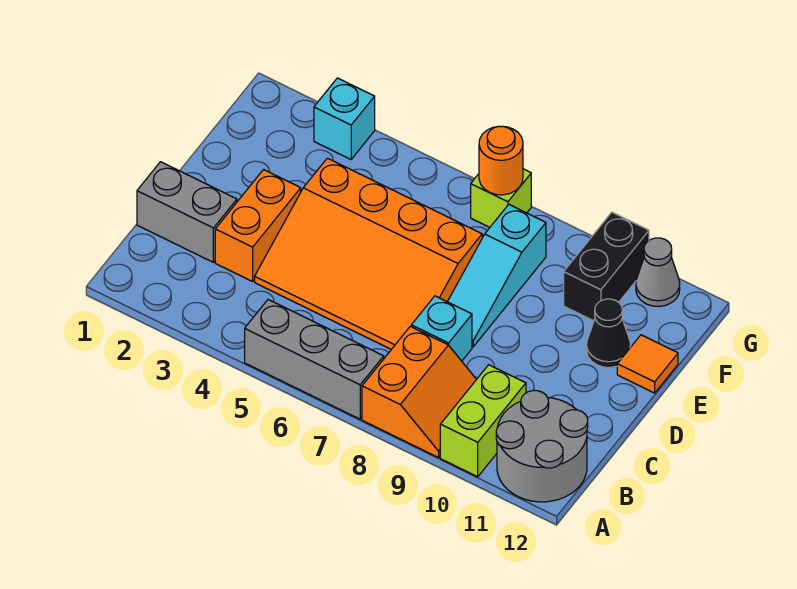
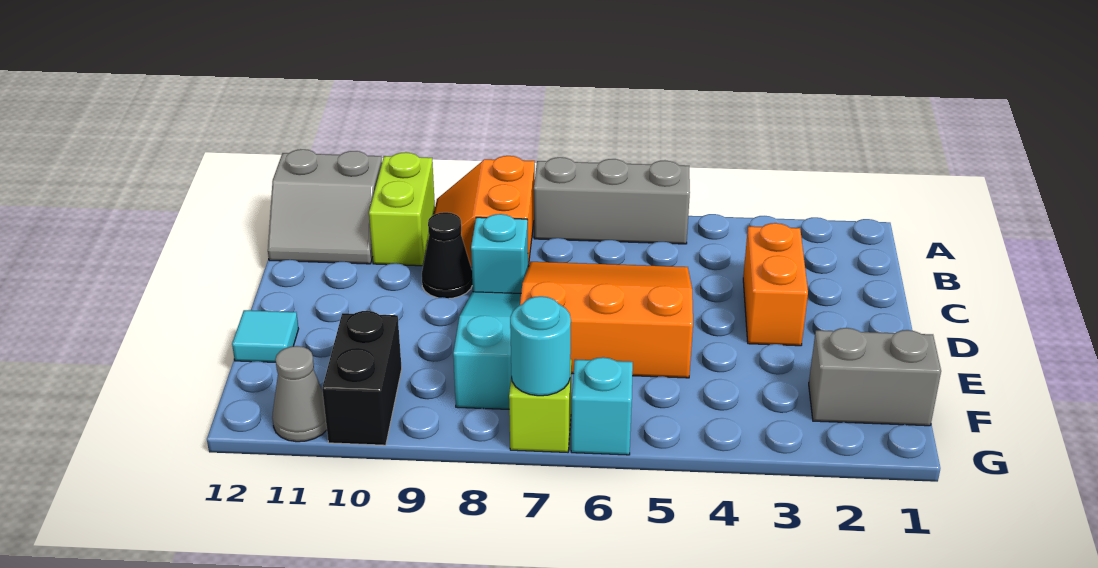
grey round brick A11:B12 level 1 -> grey slope A11:B12 level 1 top A
grey brick C1:C2 level 1 -> grey brick F1:F2 level 1
orange slope C4:E7 level 1 top E -> orange slope C5:E7 level 1 top E
black cone E11 level 1 -> black cone C9 level 1
orange tile E12 level 1 -> cyan tile E12 level 1
cyan brick G3 level 1 -> cyan brick G6 level 1
orange round brick G7 level 2 -> cyan round brick G7 level 2

